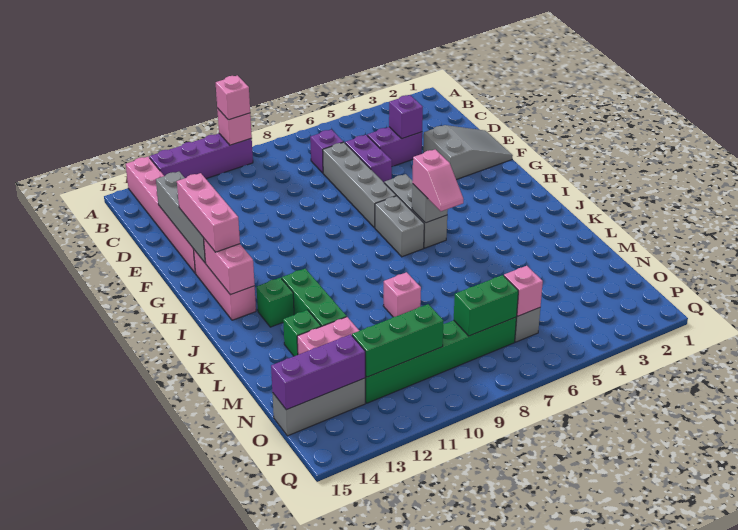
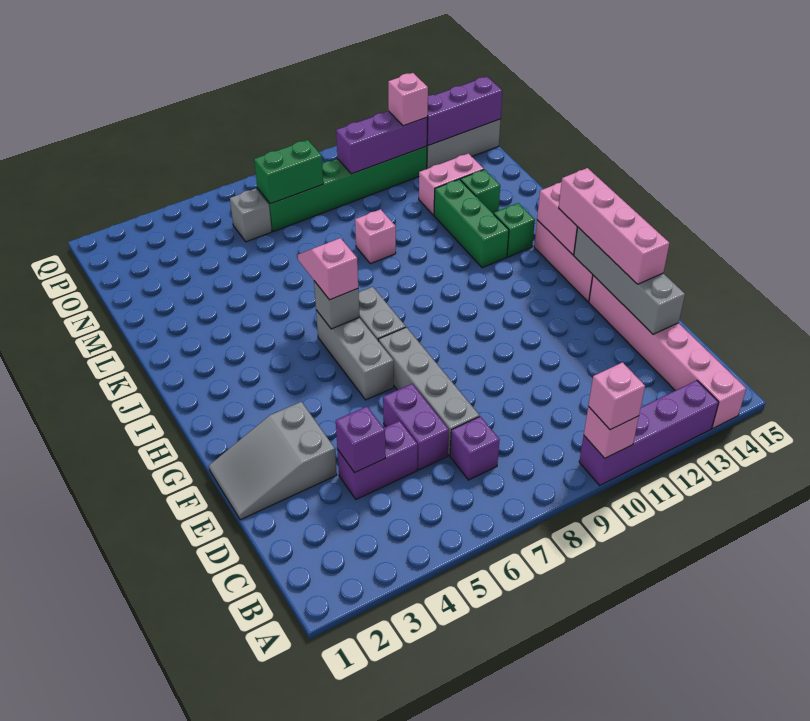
pink brick F14:H14 level 3 -> pink brick E14:H14 level 3
pink brick O6 level 2 -> pink brick O12 level 3
green brick O10:O12 level 2 -> purple brick O10:O12 level 2

